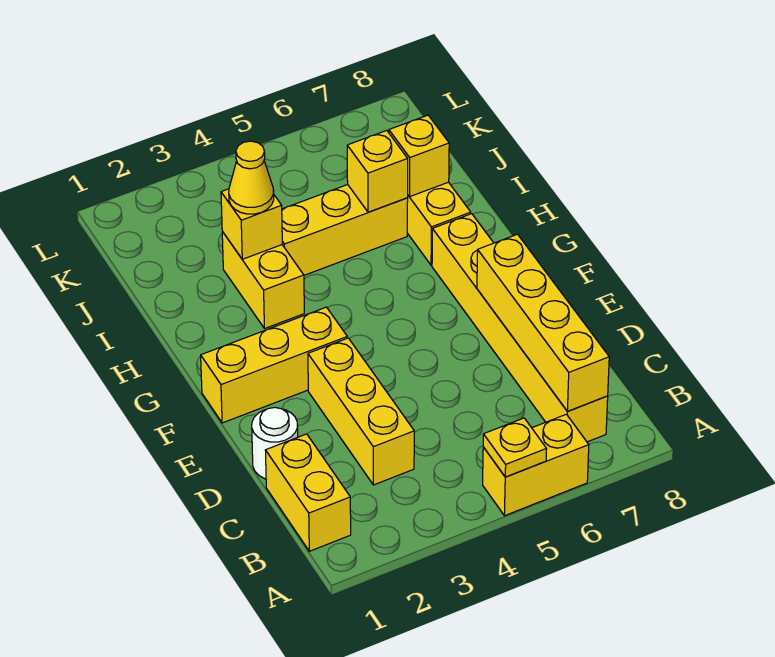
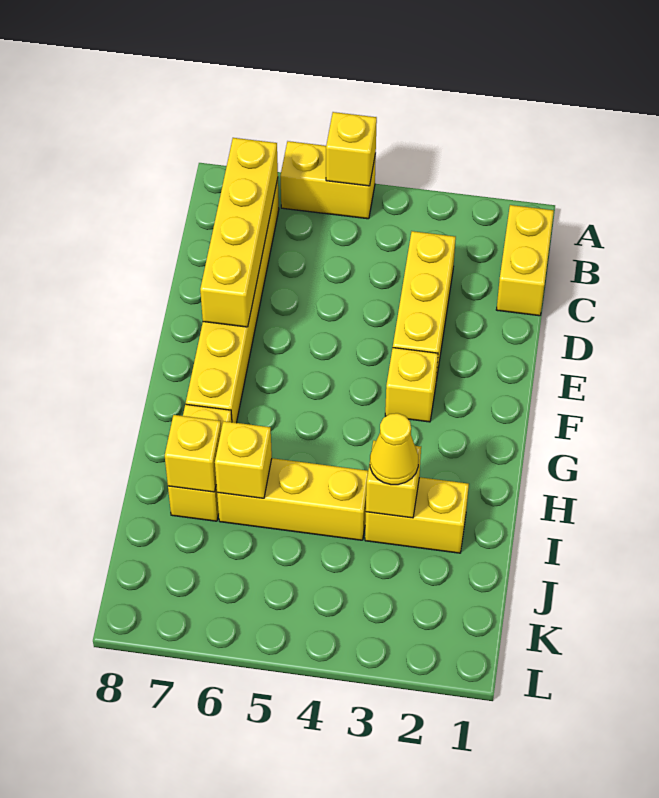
yellow plate A5 level 2 -> yellow brick A5 level 2
white round brick D1 level 1 -> none
yellow brick F1:F3 level 1 -> yellow brick F3 level 1
yellow brick H3:I3 level 1 -> yellow brick I2:I3 level 1

